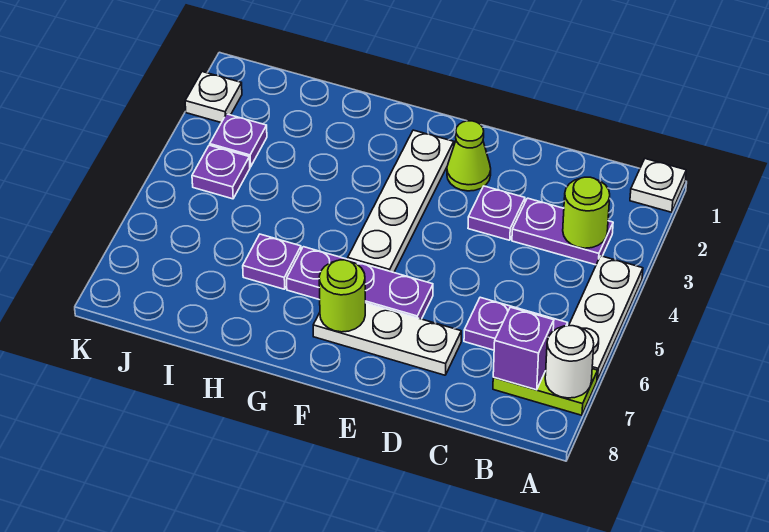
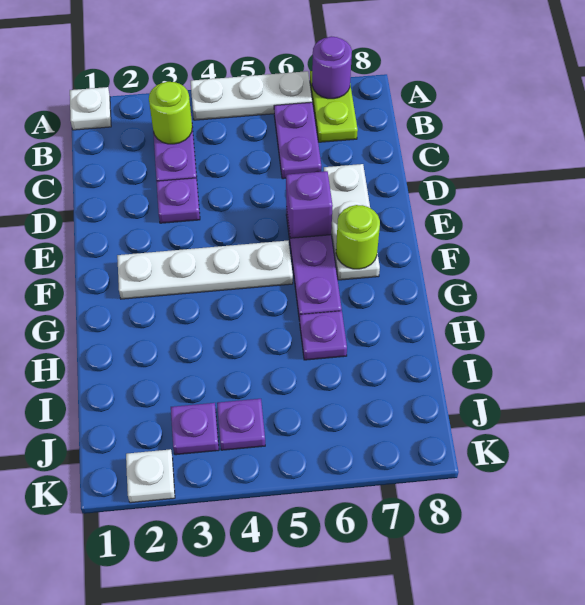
white round brick A7 level 2 -> purple round brick A7 level 2
purple brick B7 level 2 -> purple brick E6 level 2
lime cone E2 level 1 -> none

